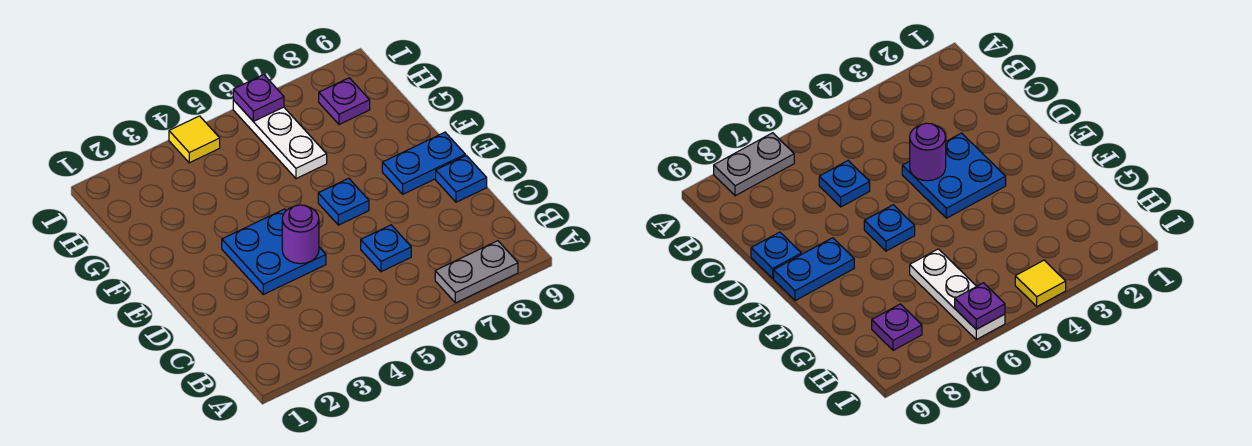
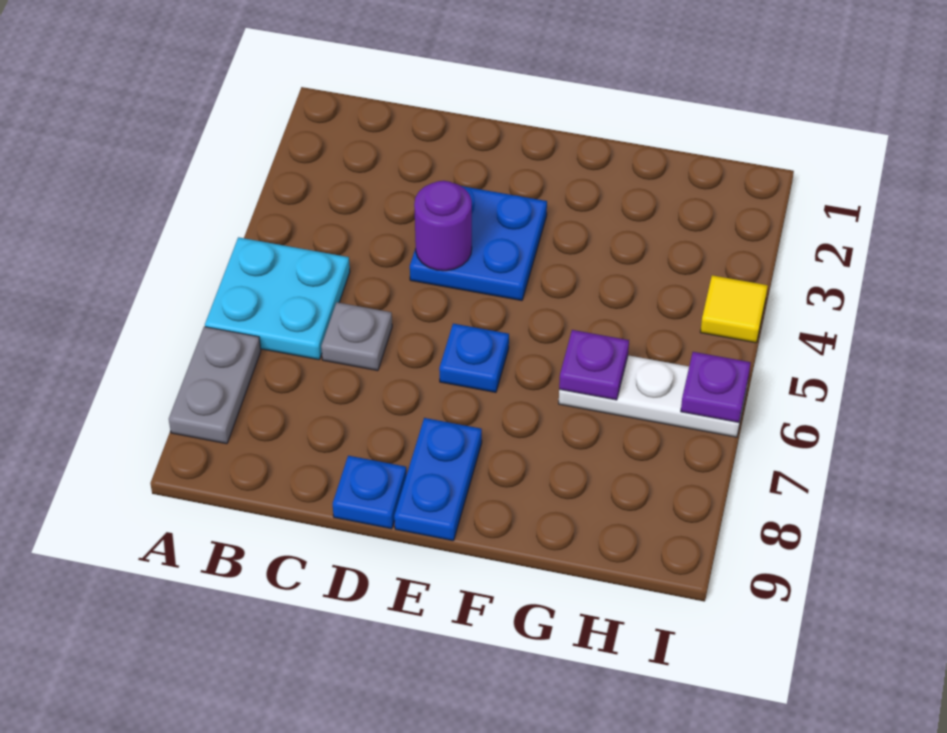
none -> cyan plate A5:B6 level 1
blue plate C6 level 1 -> grey plate C6 level 1
purple plate H8 level 1 -> purple plate G6 level 2

